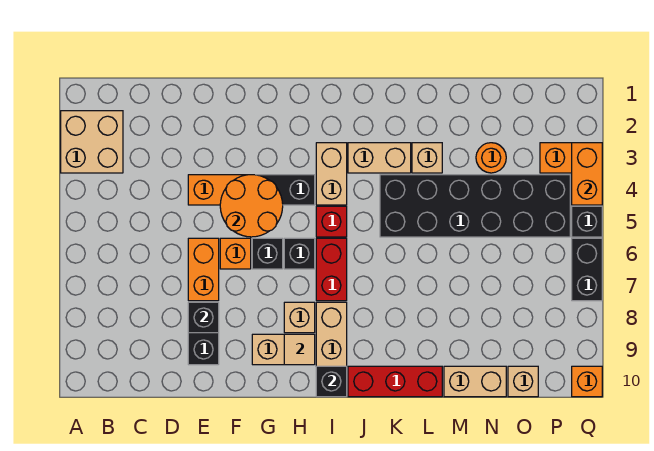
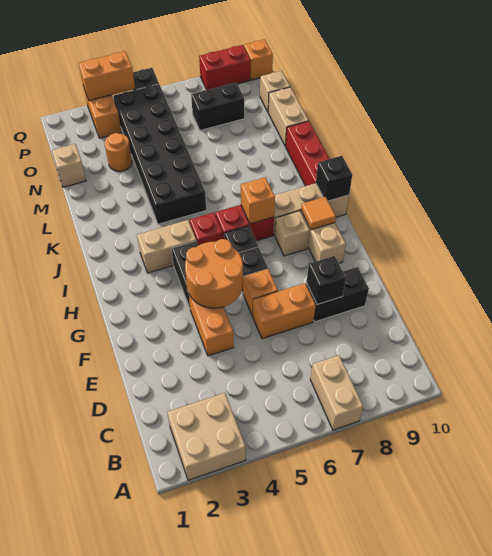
tan tile H9 level 2 -> orange tile H9 level 2
none -> orange brick I7 level 2
tan brick J3:K3 level 1 -> tan brick A7:B7 level 1
tan brick L3 level 1 -> tan brick N1 level 1
black brick Q6:Q7 level 1 -> black brick O7:O8 level 1
none -> red brick Q8:Q9 level 1

